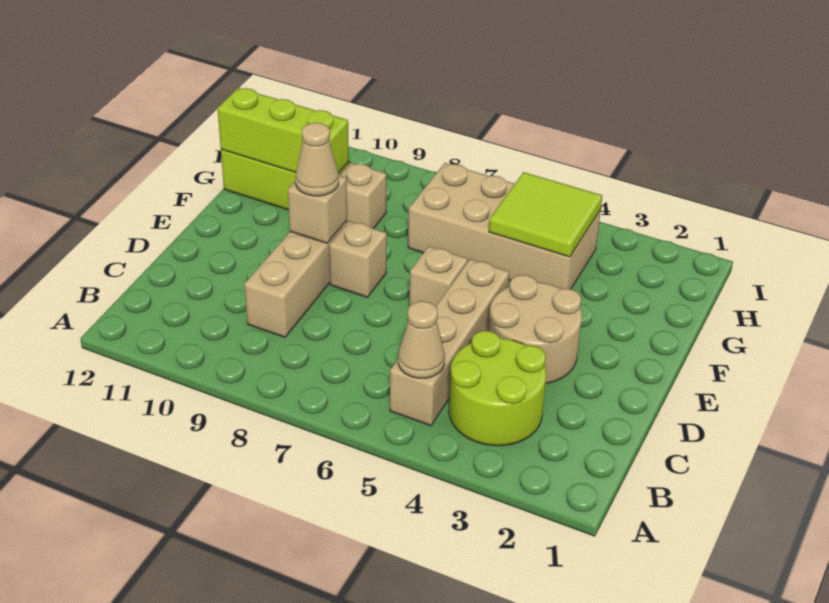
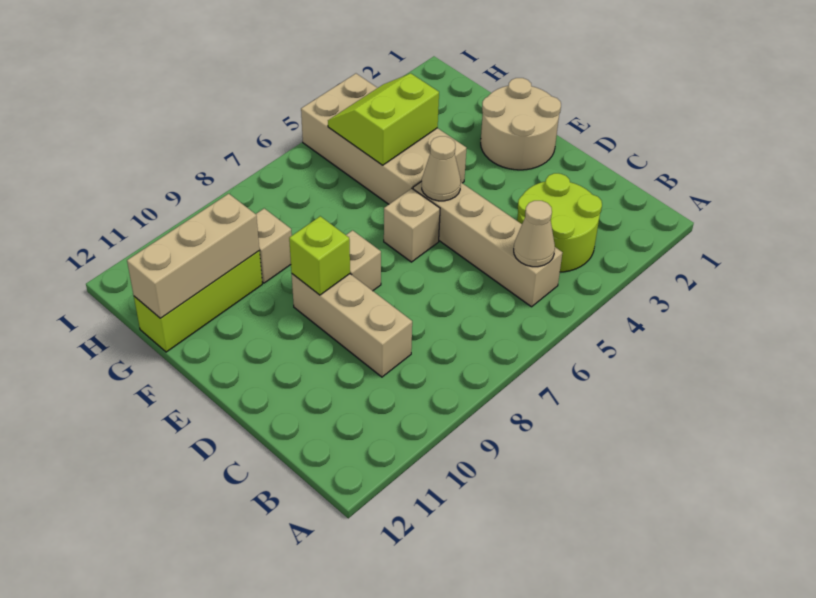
tan round brick D3:E4 level 1 -> tan round brick E1:F2 level 1
tan brick E9 level 2 -> lime brick E9 level 2
tan cone E9 level 3 -> tan cone E5 level 2
tan brick G4:H7 level 1 -> tan brick F4:I5 level 1
lime tile G4:H5 level 2 -> lime slope G4:H5 level 2 top G
lime brick G10:G12 level 2 -> tan brick G10:G12 level 2

